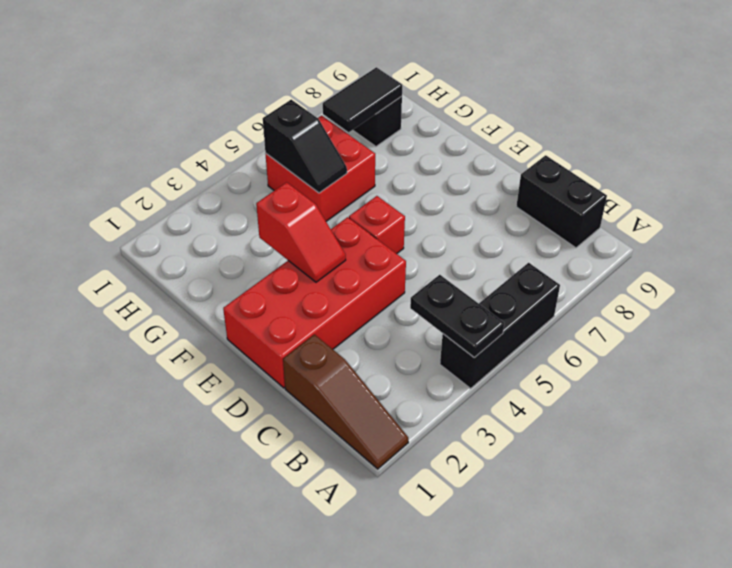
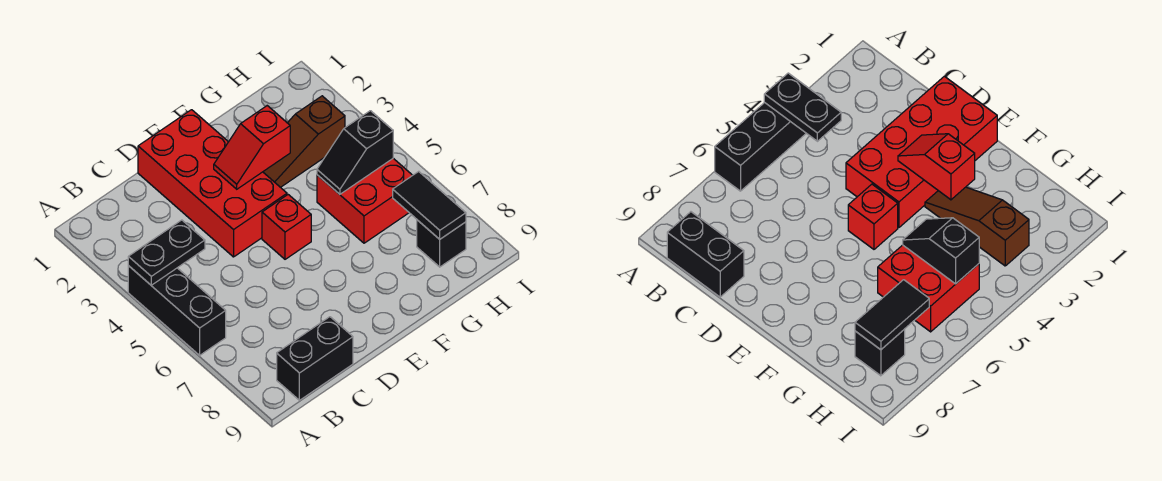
brown slope A1:C1 level 1 top C -> brown slope F3:H3 level 1 top H

